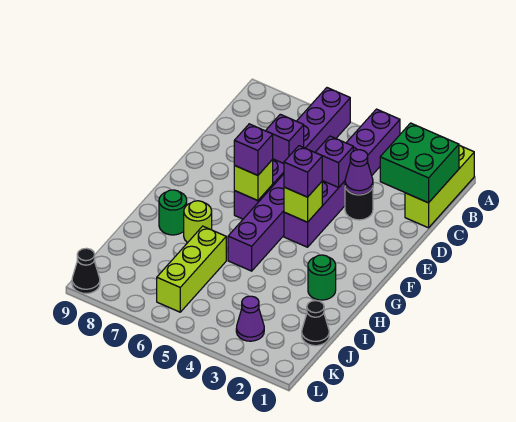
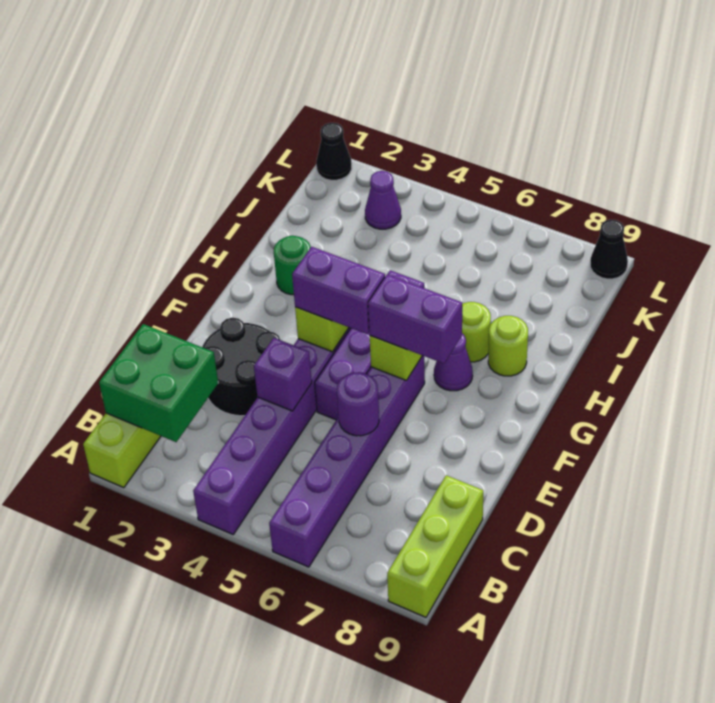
black round brick D3 level 1 -> black round brick D2:E3 level 1
purple cone D3 level 2 -> purple cone G7 level 1
purple brick D6 level 2 -> purple round brick D6 level 2
purple brick F4 level 3 -> purple brick F4:F5 level 3
purple brick F6 level 3 -> purple brick F6:F7 level 3
green round brick H8 level 1 -> lime round brick H8 level 1
lime brick I6:K6 level 1 -> lime brick A9:C9 level 1
black cone J1 level 1 -> black cone L1 level 1

